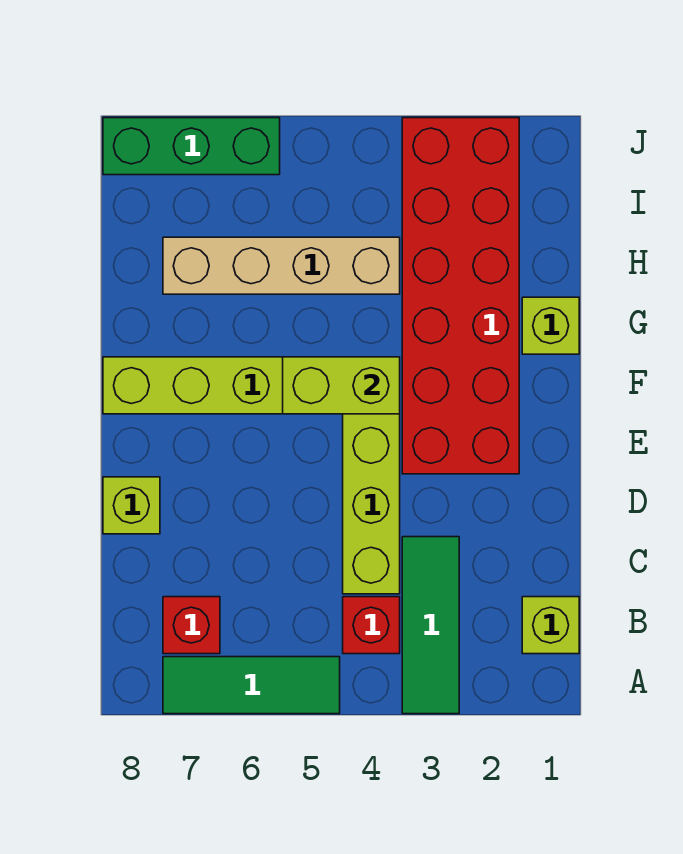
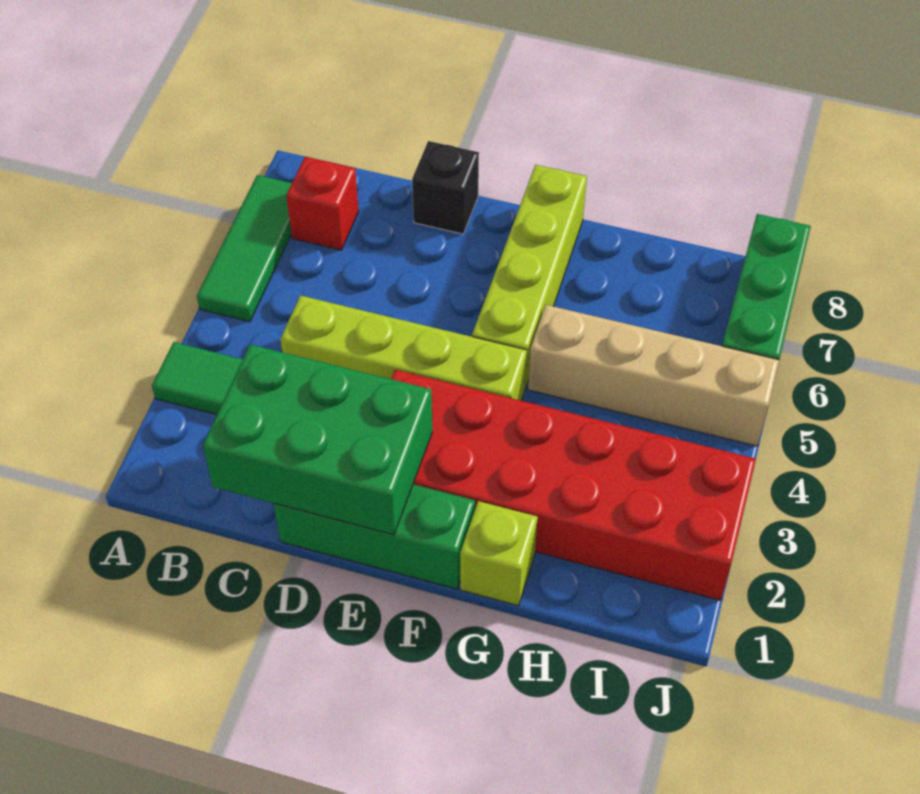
lime brick B1 level 1 -> none
red brick B4 level 1 -> none
none -> green brick C1:E2 level 2
none -> green brick D1:F1 level 1
lime brick D8 level 1 -> black brick D8 level 1
lime brick F4:F5 level 2 -> none
tan brick H4:H7 level 1 -> tan brick G5:J5 level 1

